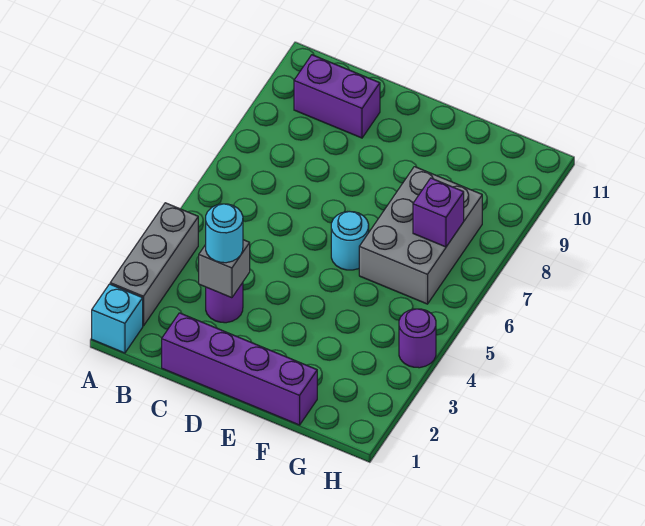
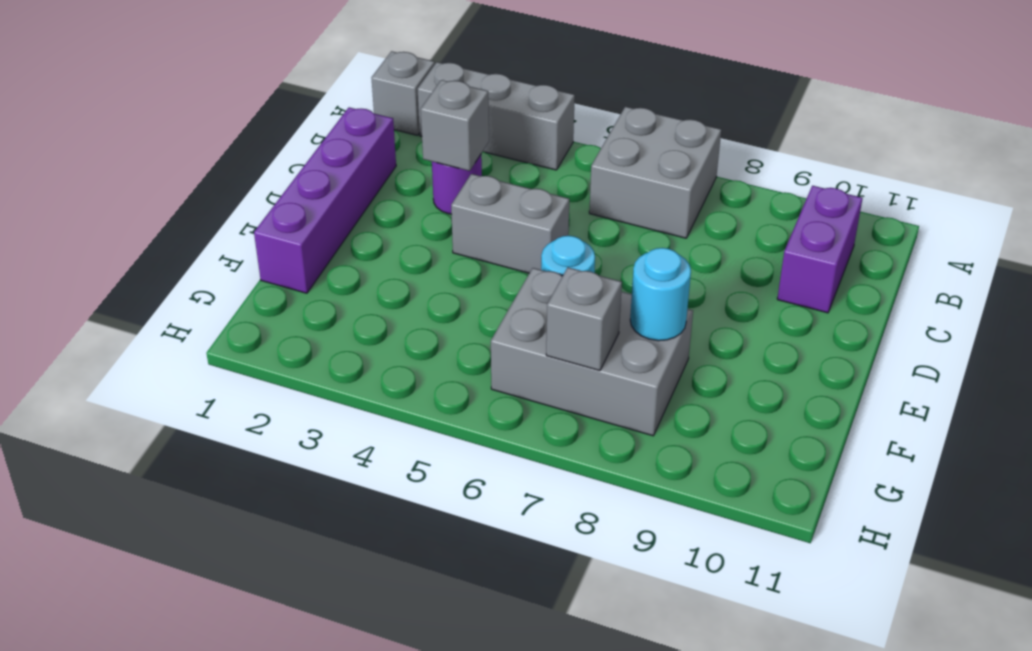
cyan brick A1 level 1 -> grey brick A1 level 1
none -> grey brick A6:B7 level 1
cyan round brick C3 level 3 -> cyan round brick F8 level 2
none -> grey brick D4:D5 level 1
purple brick G7 level 2 -> grey brick G7 level 2
purple round brick H4 level 1 -> none

